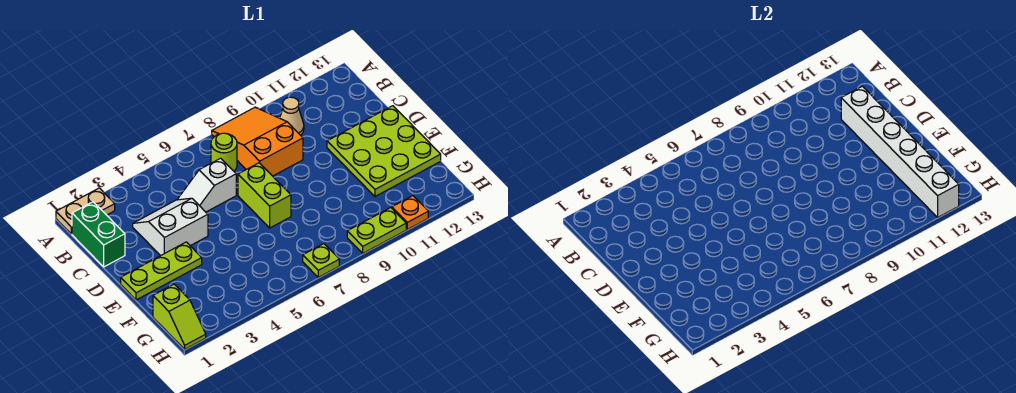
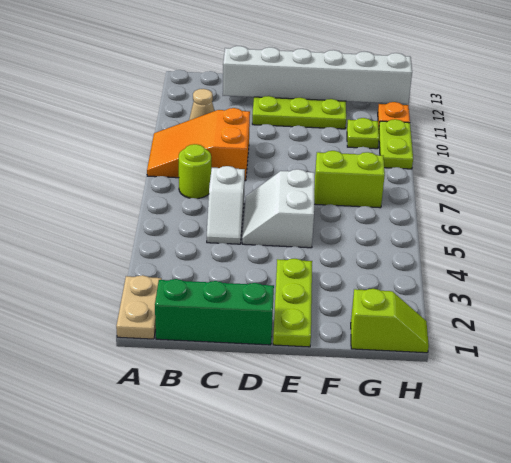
green brick B1:C1 level 1 -> green brick B1:D1 level 1
white slope C3:D4 level 1 top D -> white slope D5:E6 level 1 top E
lime brick D7:E7 level 1 -> lime brick F7:G7 level 1
lime plate H7 level 1 -> lime plate G10 level 1

